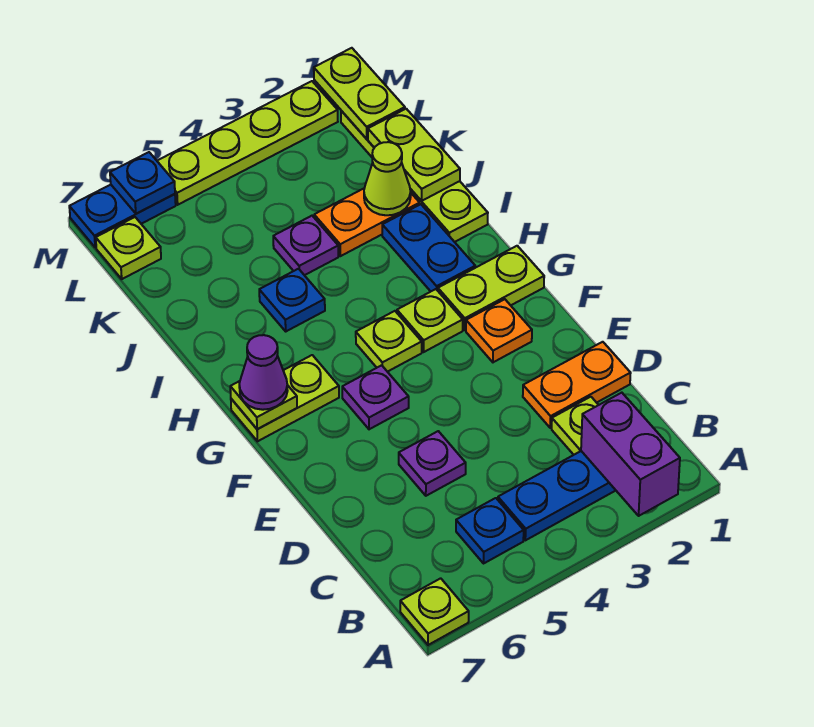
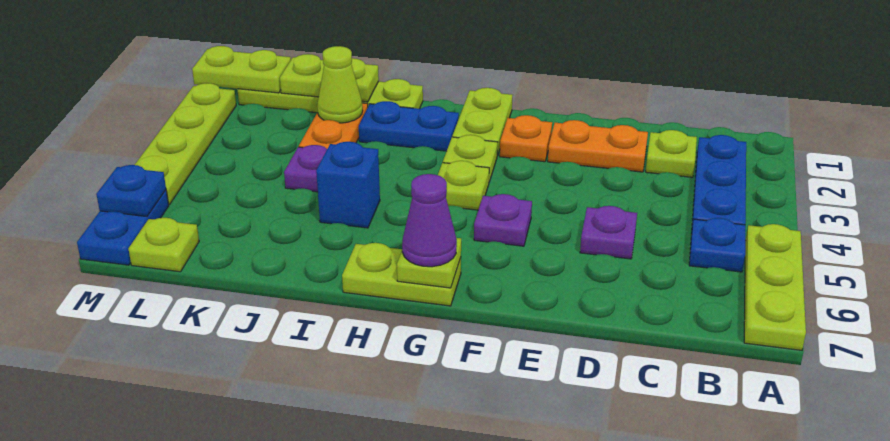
purple brick A2:B2 level 2 -> none
lime plate A7 level 1 -> lime plate A5:A7 level 1
orange plate D1:D2 level 1 -> orange plate D2:E2 level 1
lime plate G6:G7 level 1 -> lime plate G7:H7 level 1
blue plate I5 level 1 -> blue brick I5 level 1

